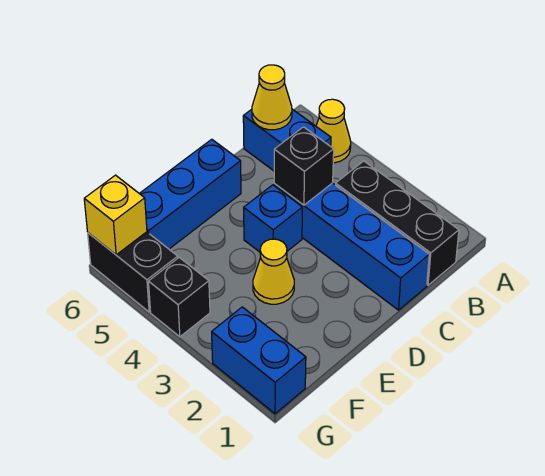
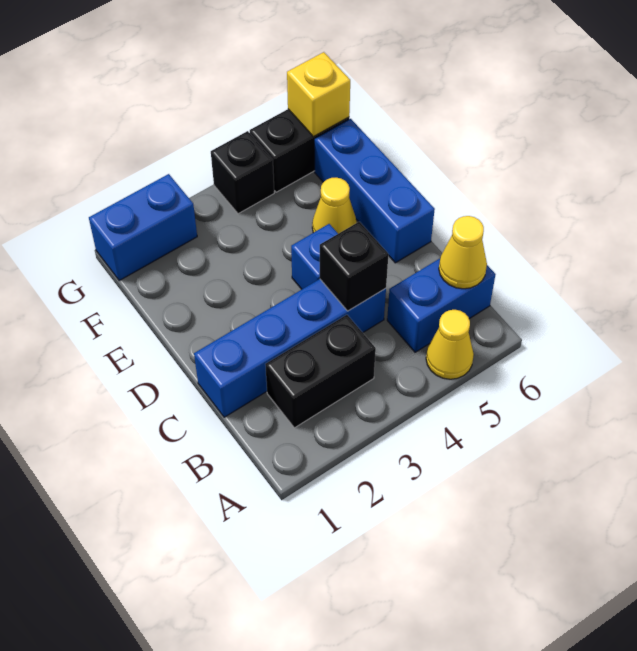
black brick B1:B3 level 1 -> black brick B2:B3 level 1
yellow cone E3 level 1 -> yellow cone E5 level 1

